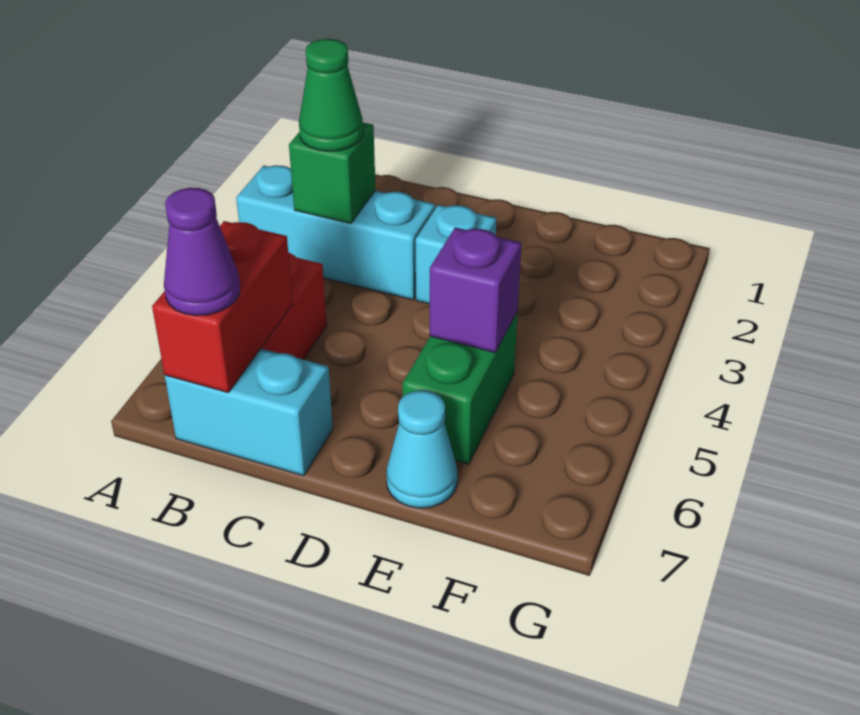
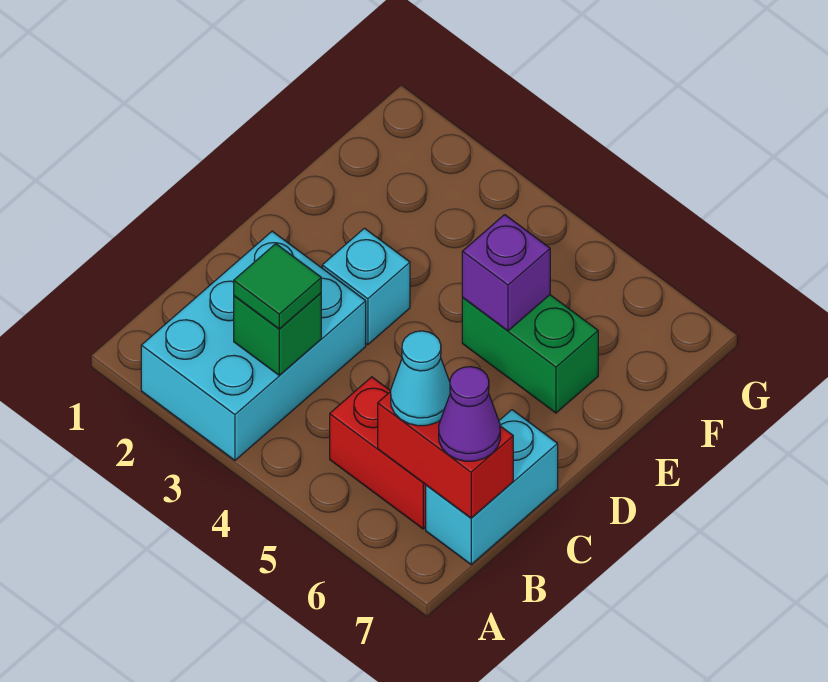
cyan brick A3:C3 level 1 -> cyan brick A2:C3 level 1
green cone B3 level 3 -> green tile B3 level 3
cyan cone E7 level 1 -> cyan cone B6 level 3

